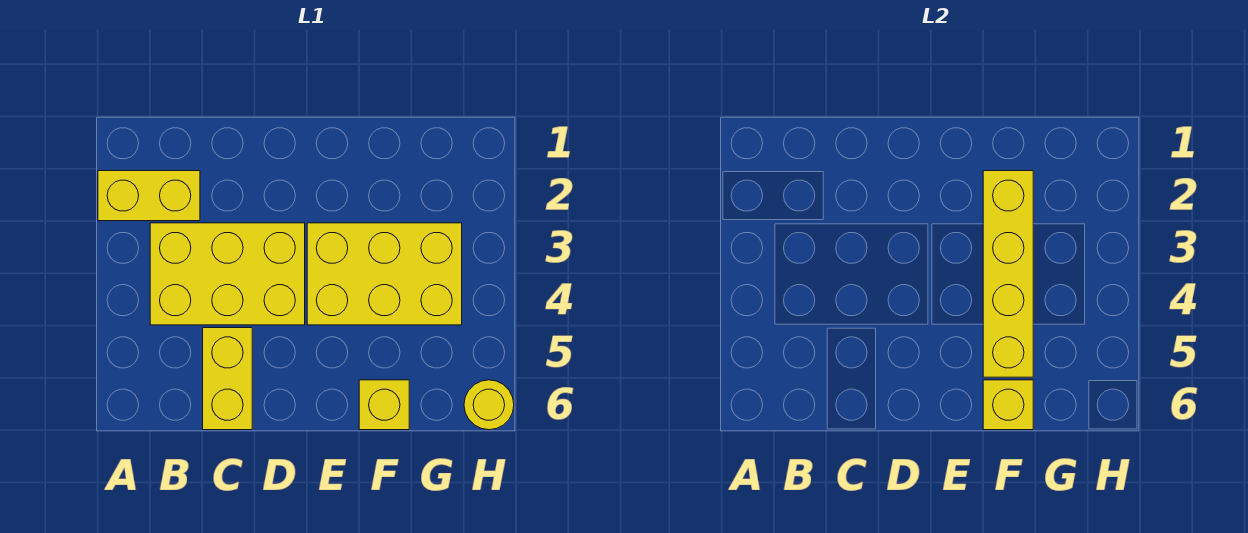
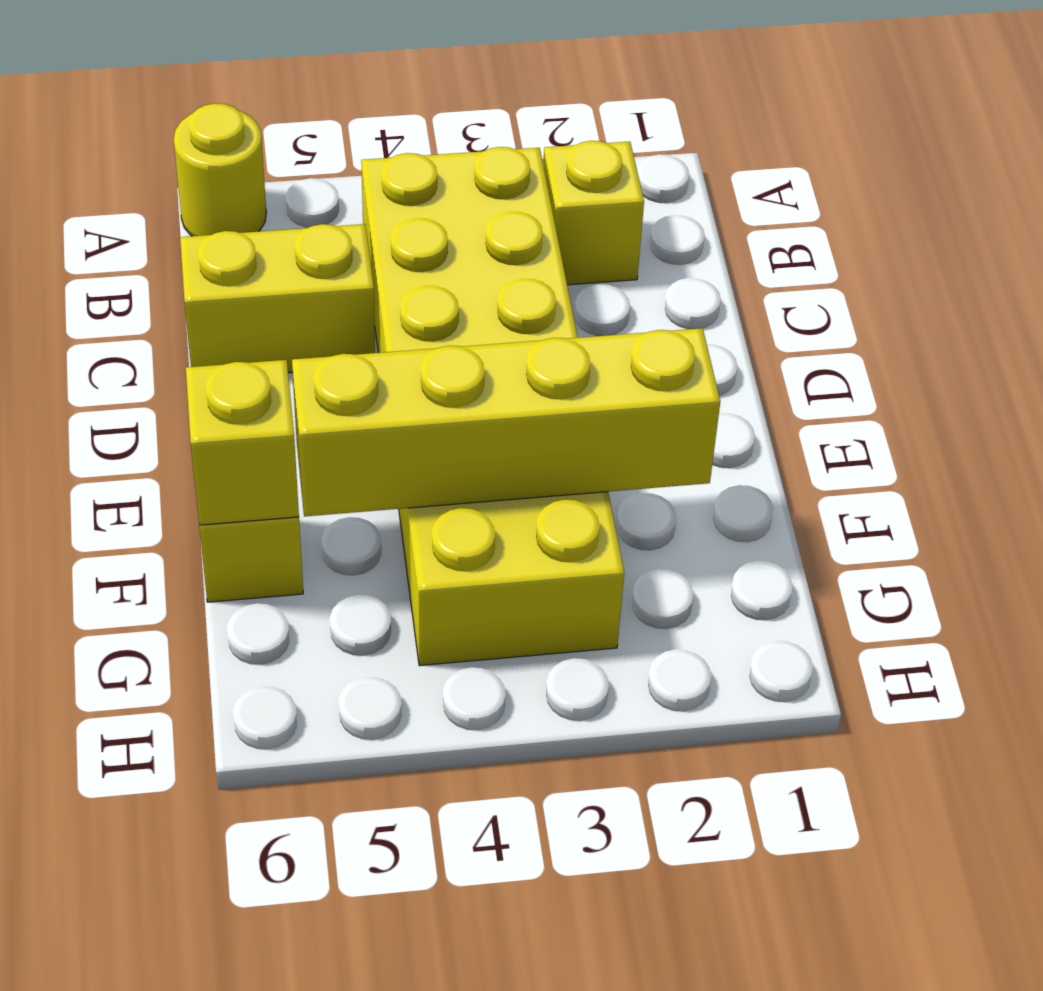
yellow brick A2:B2 level 1 -> yellow brick B2 level 1
yellow round brick H6 level 1 -> yellow round brick A6 level 1

